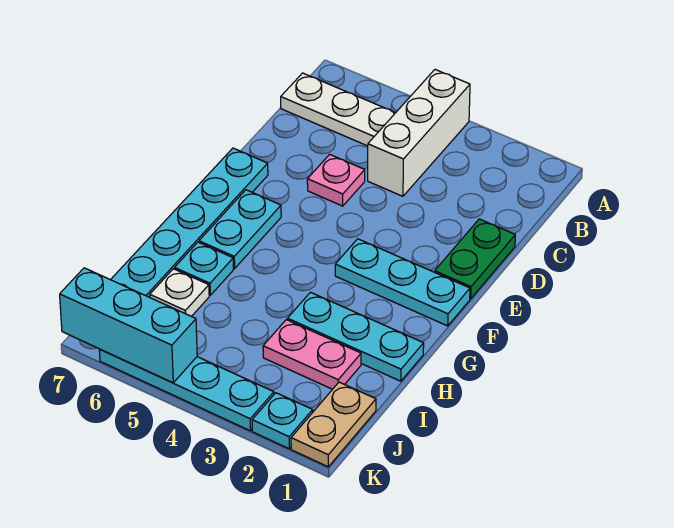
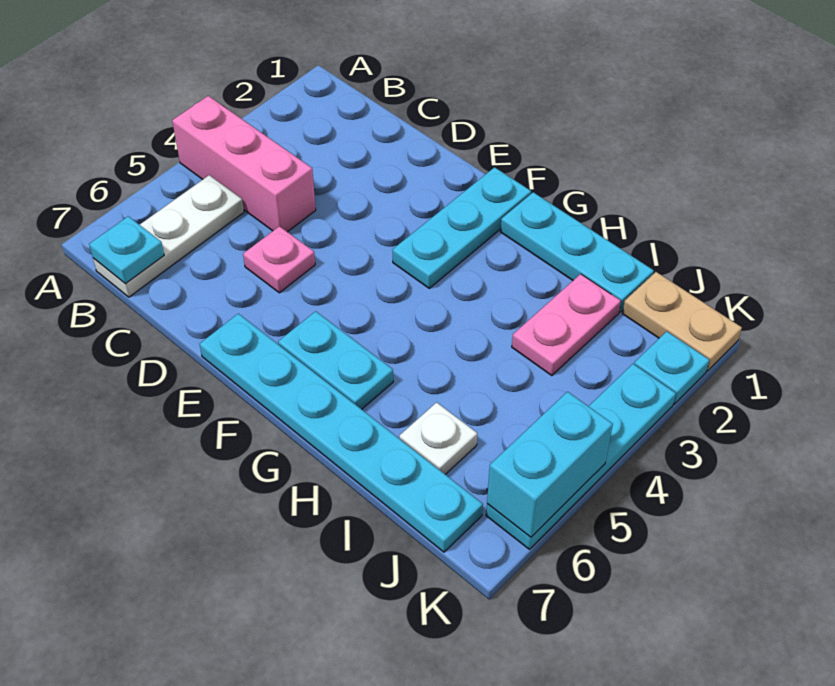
white brick A4:C4 level 1 -> pink brick A4:C4 level 1
green plate D1:E1 level 1 -> none
cyan plate H1:H3 level 1 -> cyan plate G1:I1 level 1
cyan plate H6 level 1 -> cyan plate B7 level 2
cyan brick K5:K7 level 2 -> cyan brick K5:K6 level 2

